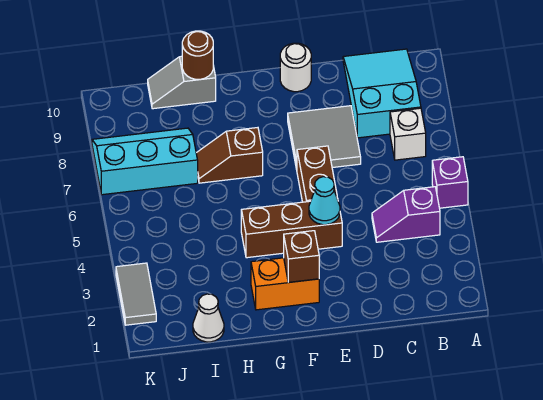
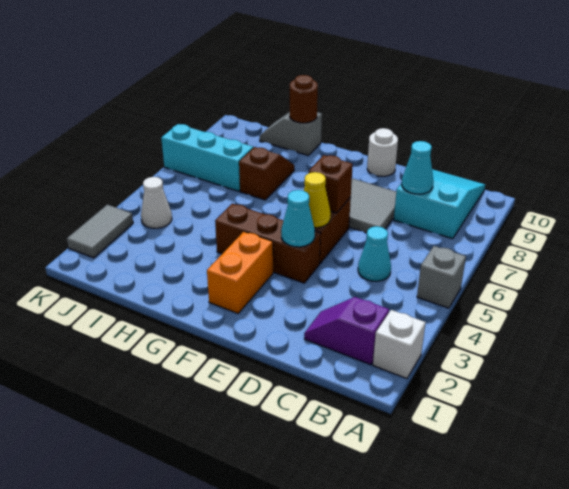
purple brick A5 level 1 -> grey brick A5 level 1
purple slope B4:C4 level 1 top B -> purple slope B2:C2 level 1 top B
white brick B7 level 1 -> white brick A2 level 1
none -> cyan cone C5 level 1
none -> cyan cone C8 level 2
none -> yellow cone E5 level 2
orange brick F2:G2 level 1 -> orange brick F2:F3 level 1
brown brick F2 level 2 -> brown brick E6 level 2
brown slope G7:H7 level 1 top G -> brown slope H7:H8 level 1 top 7
white cone I1 level 1 -> white cone J4 level 1

